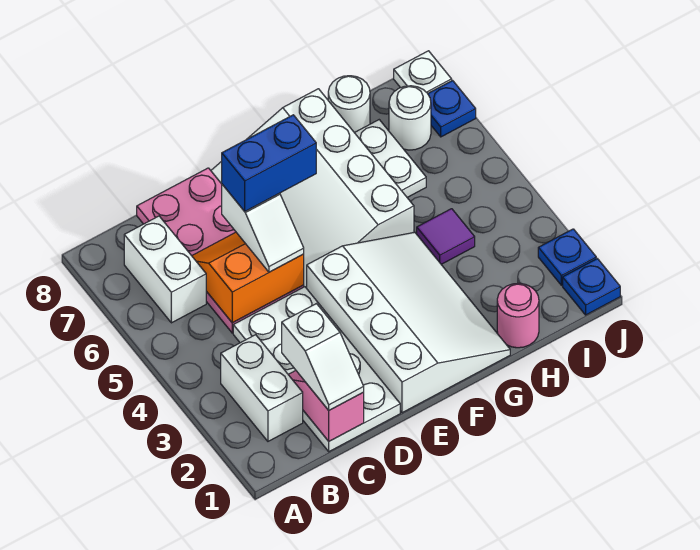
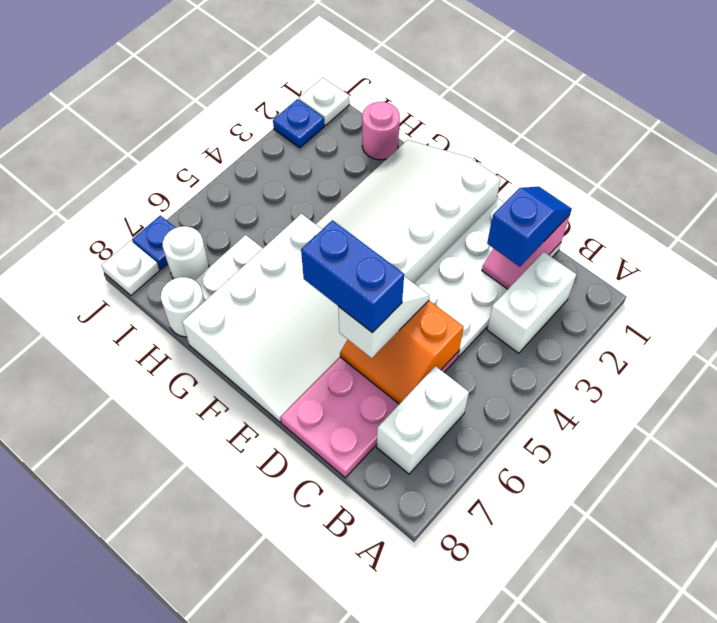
white slope C1:C2 level 3 top 2 -> blue slope C1:C2 level 3 top 2
purple tile H4 level 1 -> none
blue plate J1 level 1 -> white plate J1 level 1

